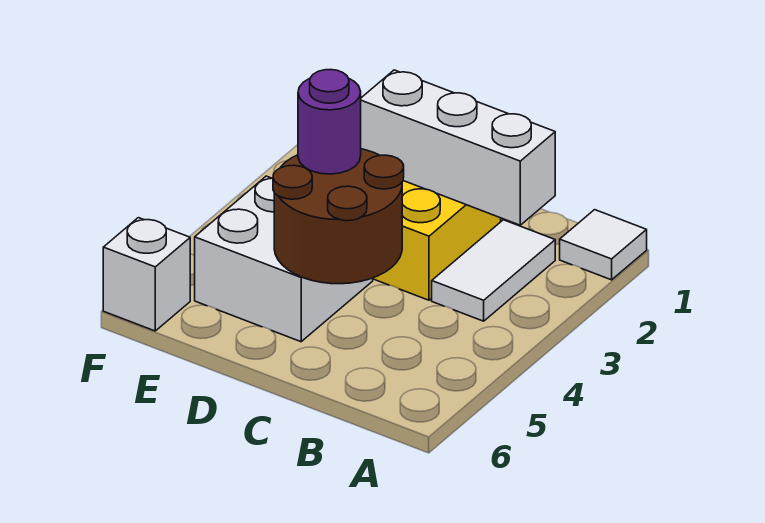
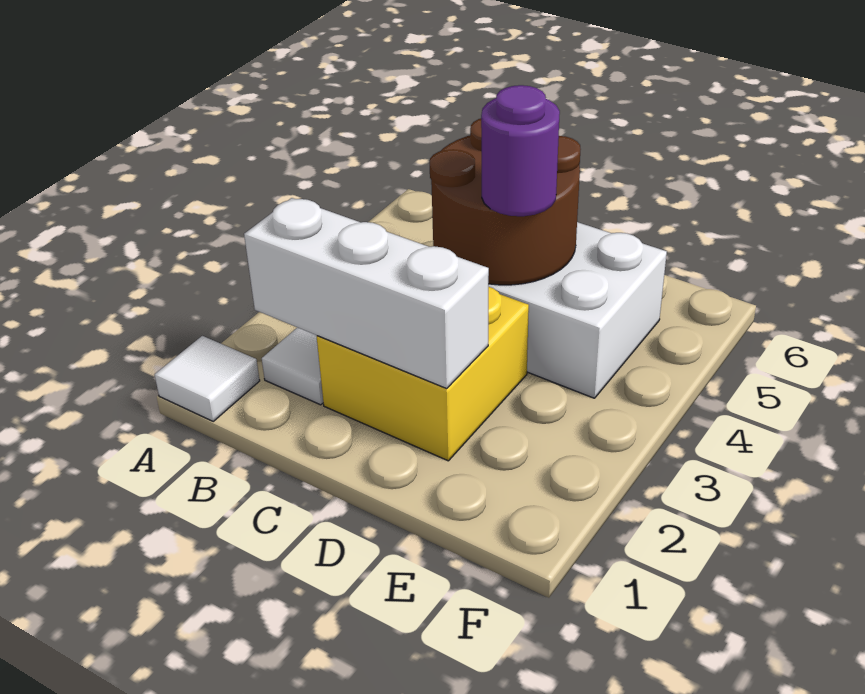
white brick F6 level 1 -> none

